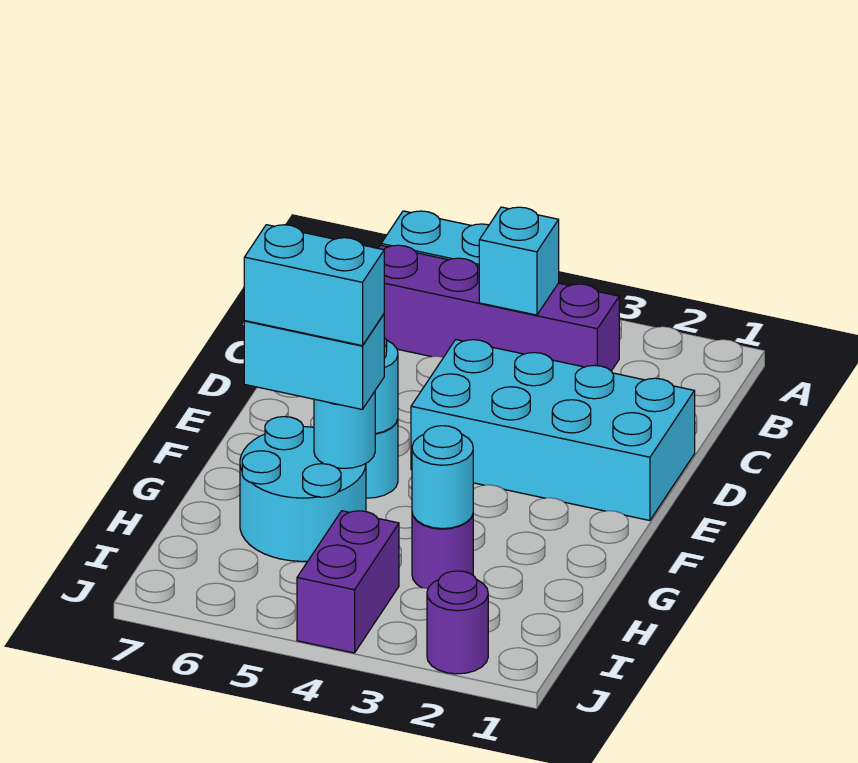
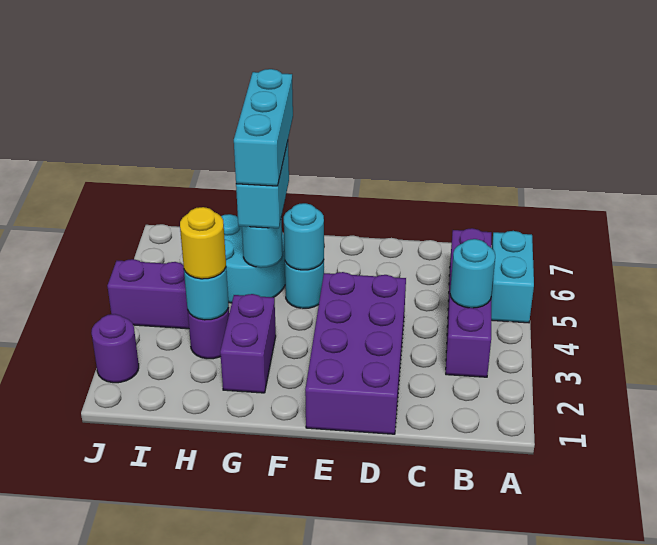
cyan brick B4 level 2 -> cyan round brick B4 level 2
cyan brick D1:E4 level 1 -> purple brick D1:E4 level 1
none -> purple brick G2:G3 level 1
cyan brick G5:G6 level 4 -> cyan brick G5:G7 level 4
none -> yellow round brick H3 level 3

